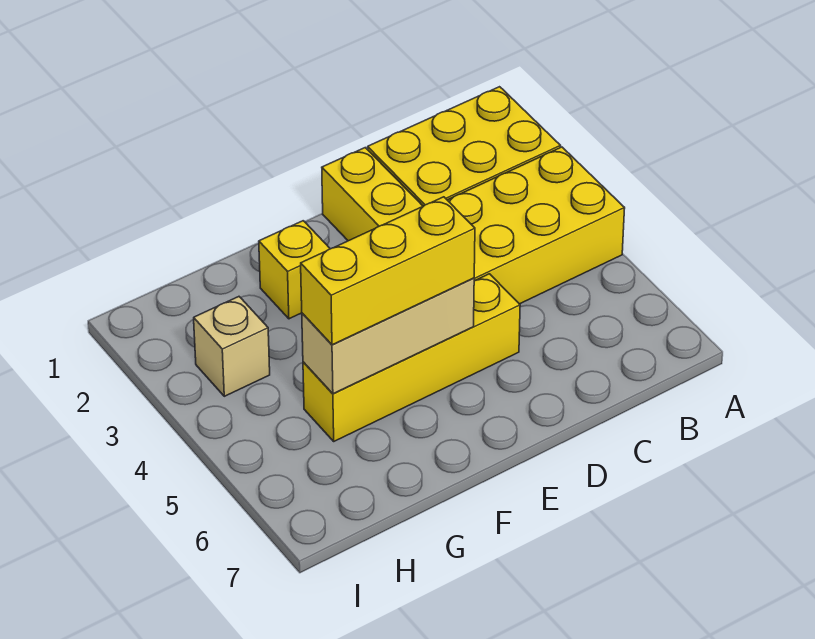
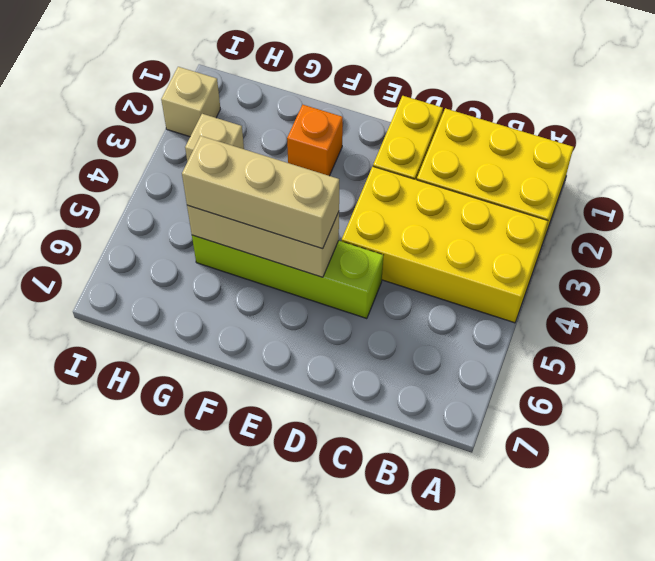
yellow brick D5:G5 level 1 -> lime brick D5:G5 level 1
yellow brick E5:G5 level 3 -> tan brick E5:G5 level 3
yellow brick F2 level 1 -> orange brick F2 level 1
none -> tan brick I2 level 1

